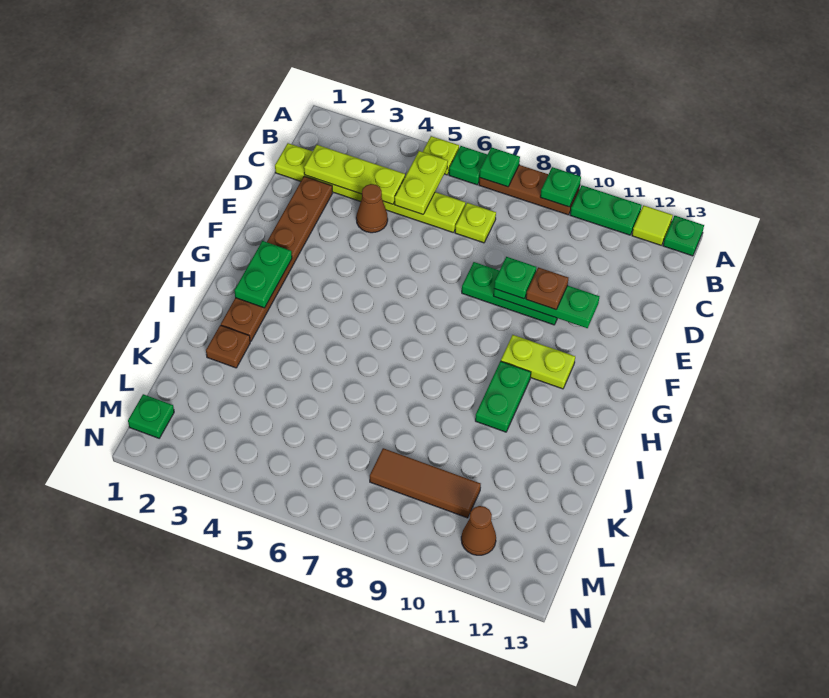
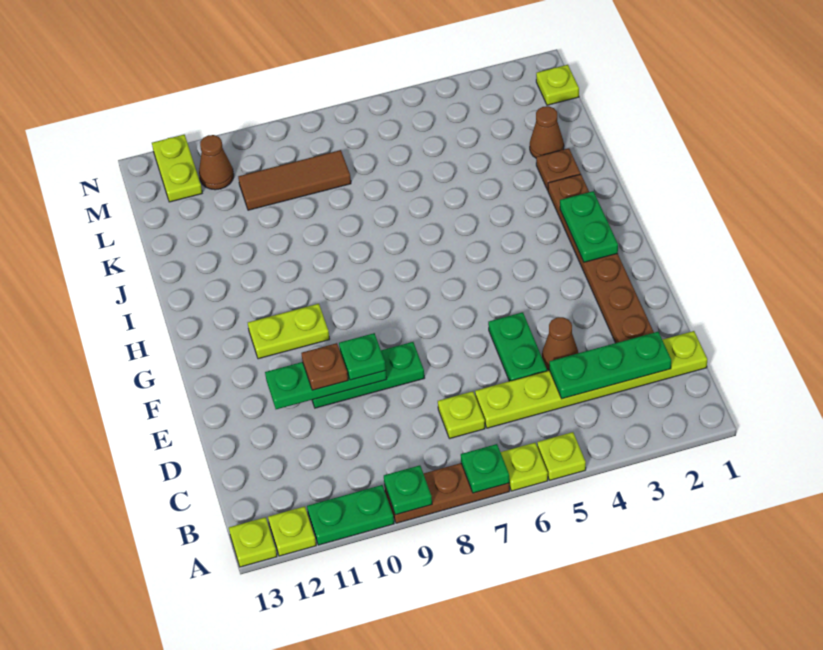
green plate A6 level 1 -> lime plate A6 level 1
lime tile A12 level 1 -> lime plate A12 level 1
green plate A13 level 1 -> lime plate A13 level 1
lime plate B5:C5 level 2 -> lime plate M12:N12 level 1
lime plate C2:C4 level 2 -> green plate C2:C4 level 2
green plate H10:I10 level 1 -> green plate D5:E5 level 1
none -> brown cone K2 level 1
green plate M1 level 1 -> lime plate M1 level 1

